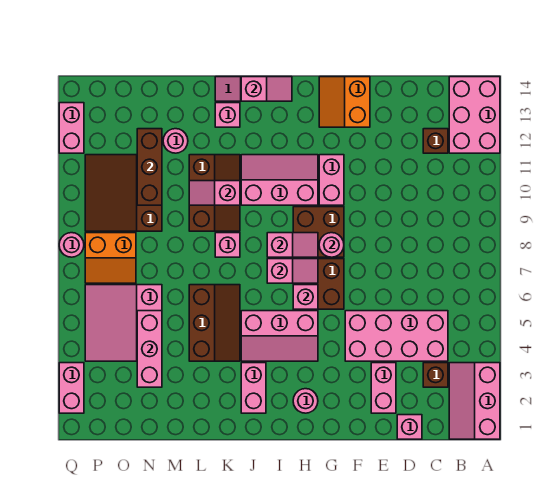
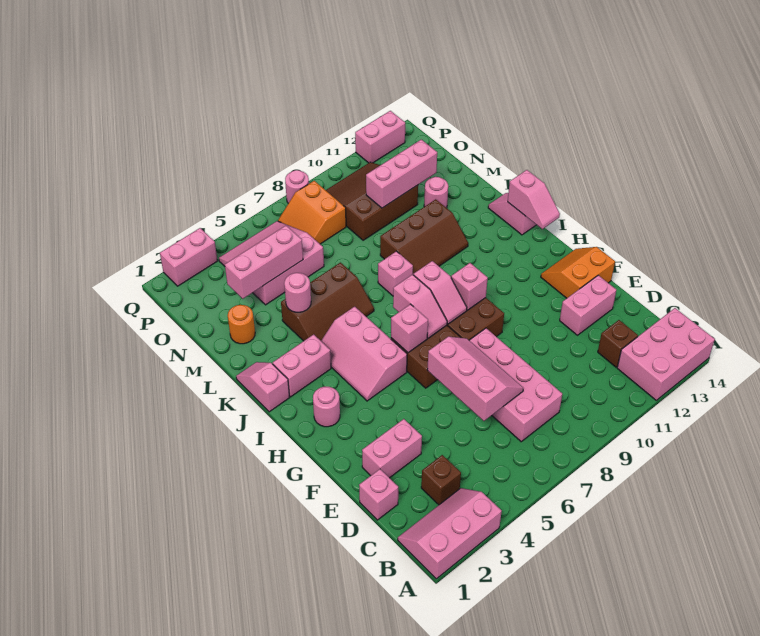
pink brick C4:F5 level 1 -> pink brick C7:F8 level 1
pink round brick G8 level 2 -> pink round brick L4 level 2
pink brick G10:G11 level 1 -> pink brick E12:E13 level 1
pink slope H10:J11 level 1 top 10 -> pink slope D6:F7 level 2 top 6
pink slope K10:L10 level 2 top K -> pink slope J1:K1 level 1 top J
pink brick K13 level 1 -> pink brick H9 level 2
none -> orange round brick M2 level 1
brown brick N10:N12 level 2 -> pink brick N10:N12 level 2

